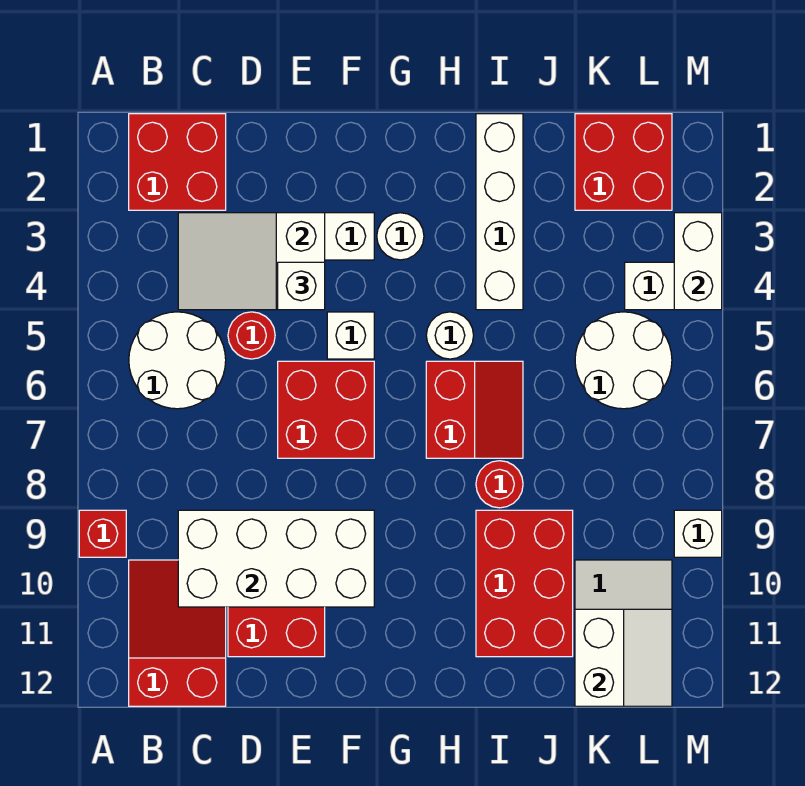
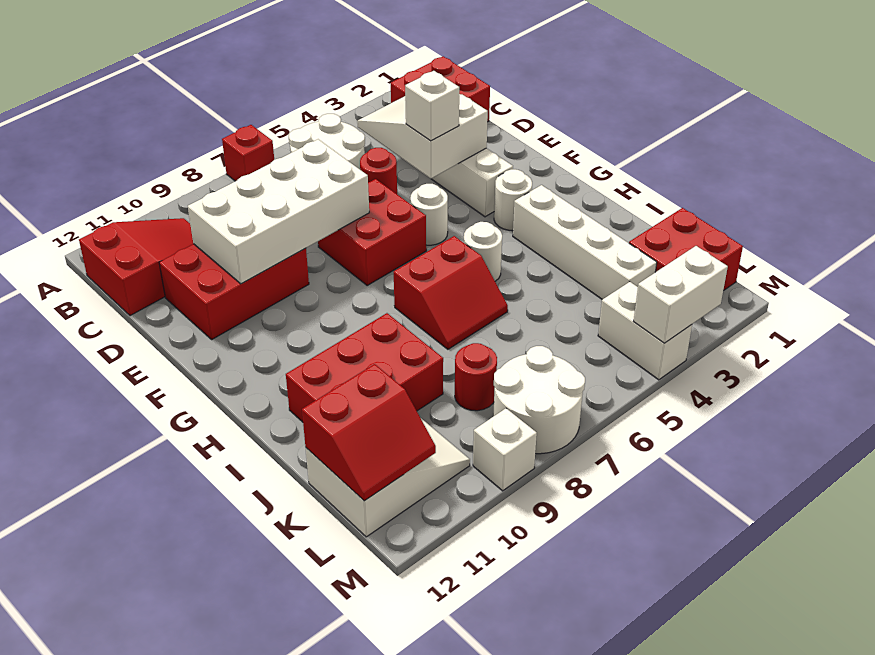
red brick A9 level 1 -> red brick A7 level 1
white brick C9:F10 level 2 -> white brick D7:E10 level 2
white brick F5 level 1 -> white round brick F5 level 1
white brick I1:I4 level 1 -> white brick H3:K3 level 1
red round brick I8 level 1 -> red round brick K8 level 1
white round brick K5:L6 level 1 -> white round brick L7:M8 level 1
white slope K11:L12 level 2 top K -> red slope K11:L12 level 2 top K

